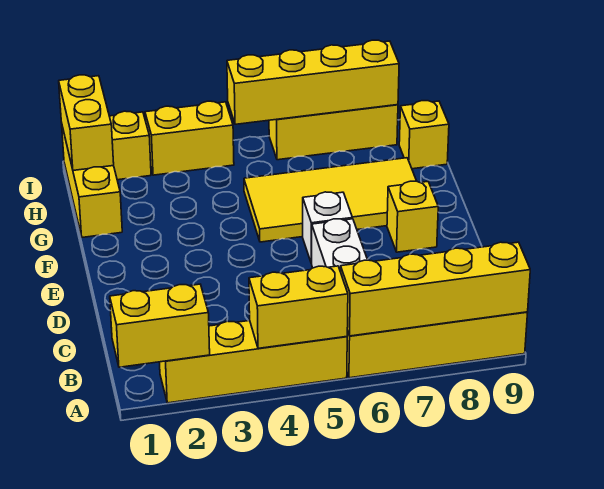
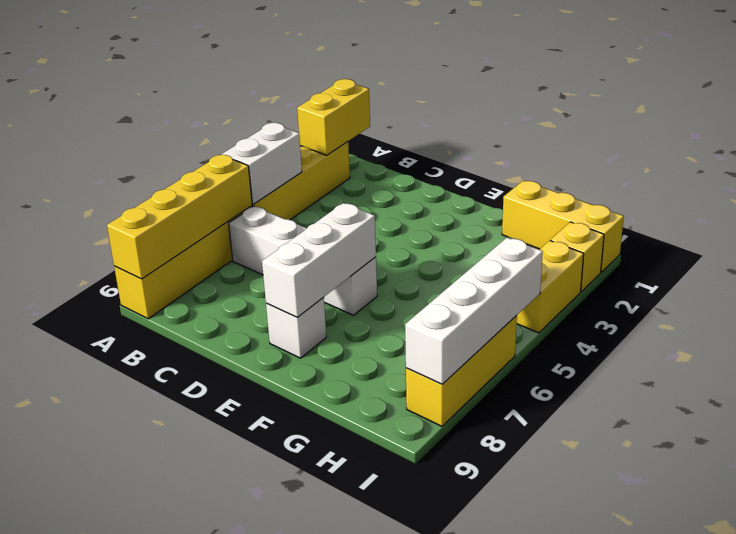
yellow brick A4:A5 level 2 -> white brick A4:A5 level 2
none -> white brick E6:E8 level 2
yellow brick E8 level 1 -> white brick E8 level 1
yellow tile F5:G8 level 1 -> none
yellow brick H1:I1 level 2 -> none
yellow brick H9 level 1 -> none
yellow brick I5:I8 level 2 -> white brick I5:I8 level 2

